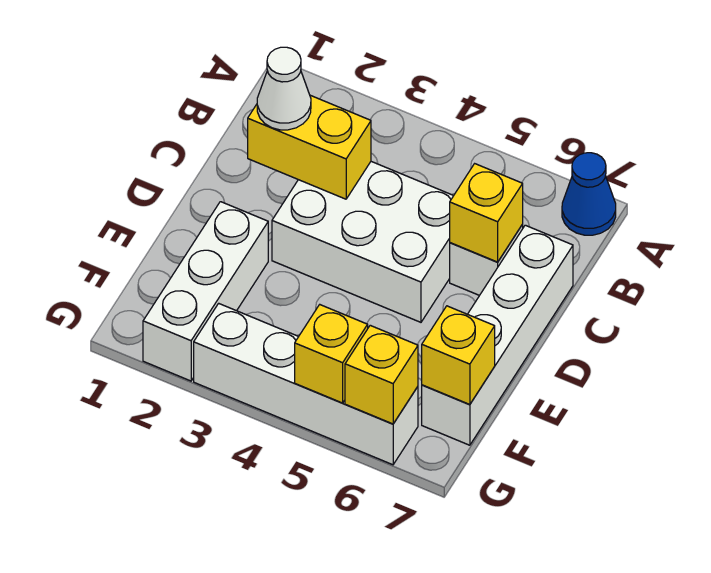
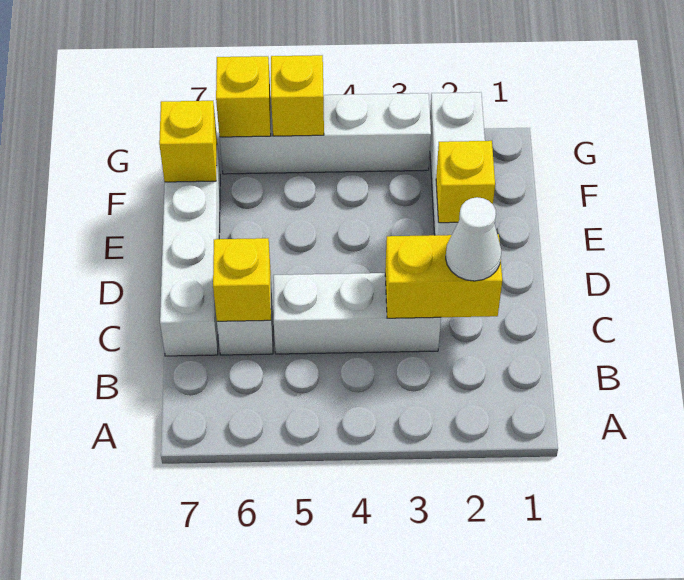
blue cone A7 level 1 -> none
white brick C3:D5 level 1 -> white brick C3:C5 level 1
none -> yellow brick E2 level 2

